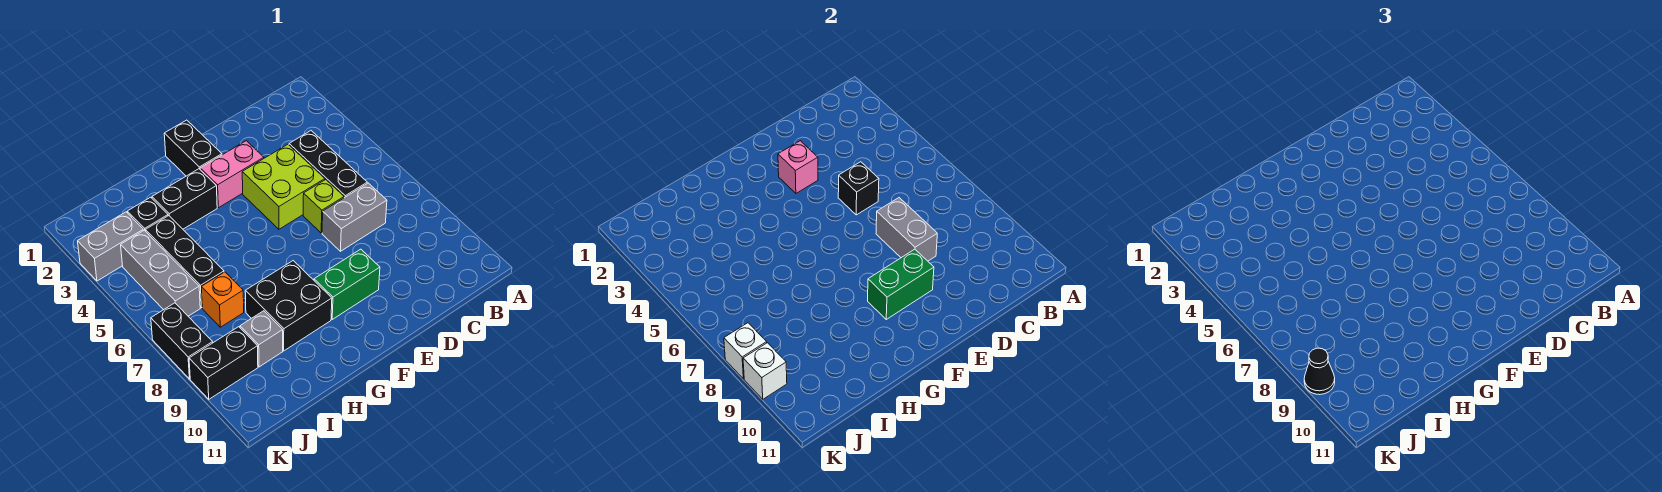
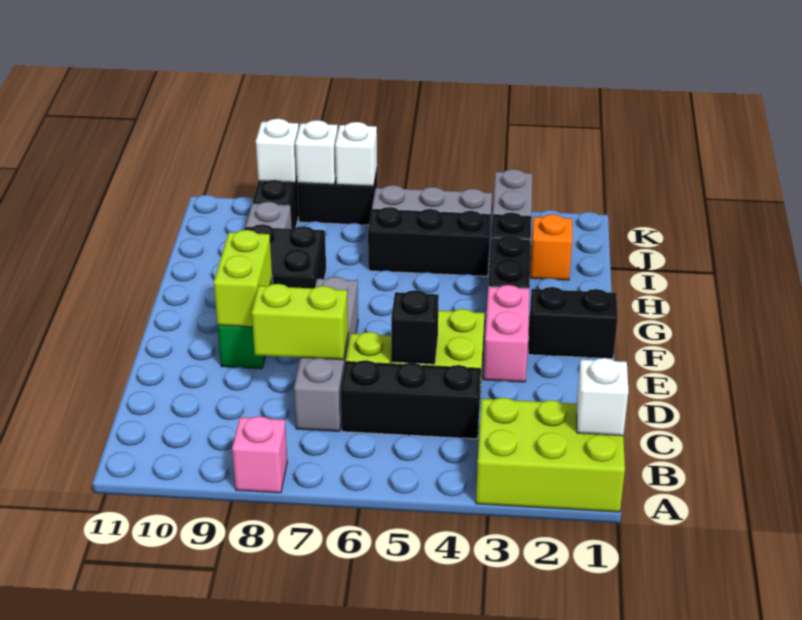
none -> lime brick A1:B3 level 1
none -> white brick B1 level 2
grey brick C7:D7 level 1 -> grey brick C7:F7 level 1
grey brick D7:D8 level 2 -> lime brick D7:D8 level 2
pink brick E3 level 2 -> pink brick A8 level 1
green brick E9:F9 level 2 -> lime brick E9:F9 level 2
orange brick I7 level 1 -> orange brick I2 level 1
none -> white brick K7 level 2
black cone K9 level 3 -> none

